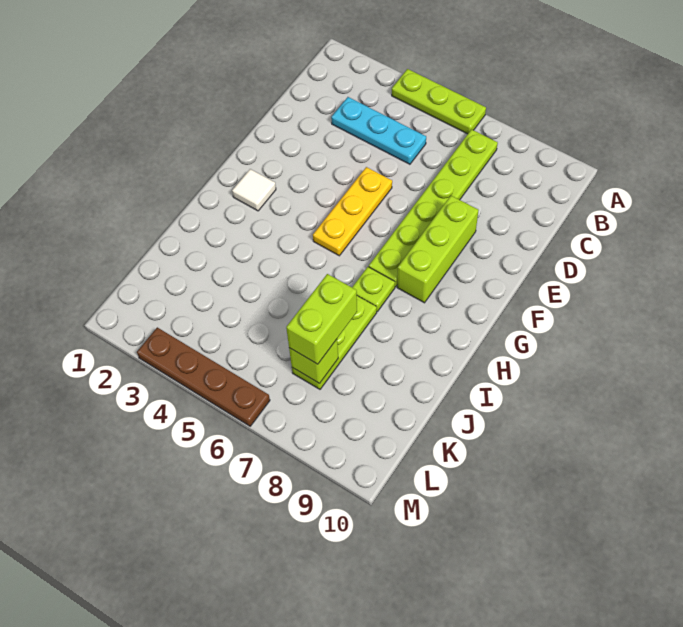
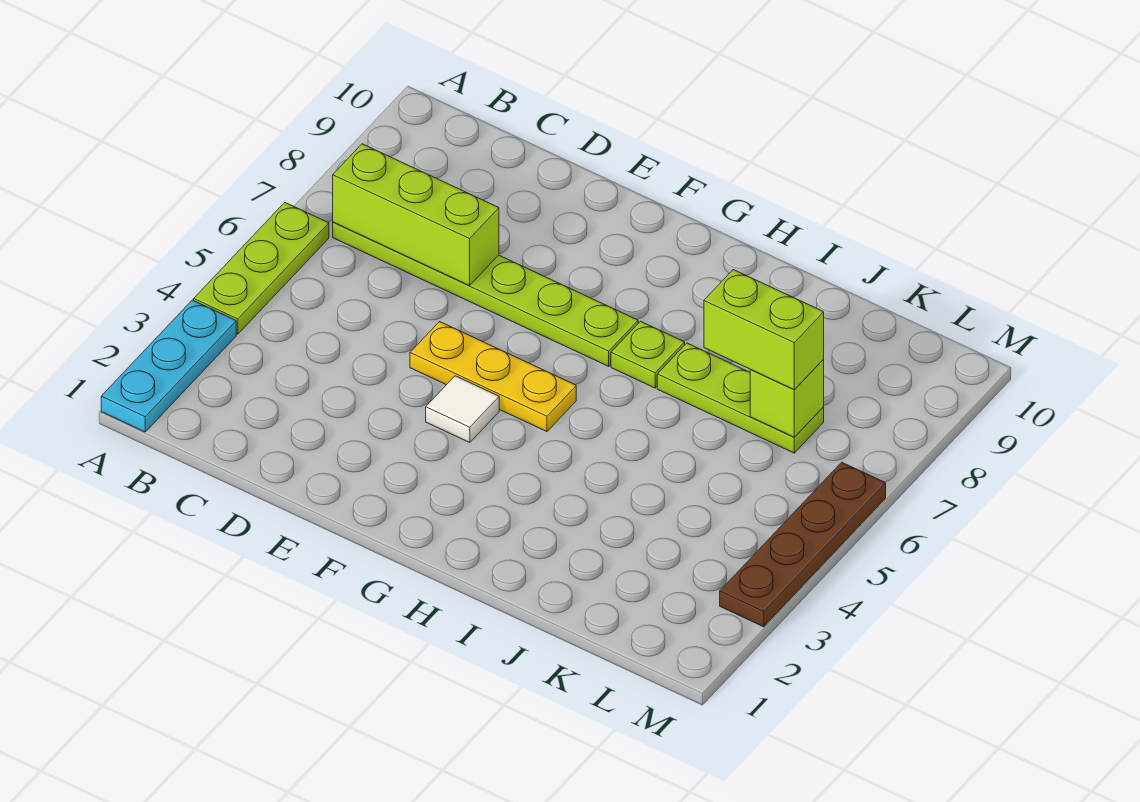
cyan plate C3:C5 level 1 -> cyan plate A1:A3 level 1
lime brick E8:G8 level 1 -> lime brick B7:D7 level 2
white tile G2 level 1 -> white tile F4 level 1

